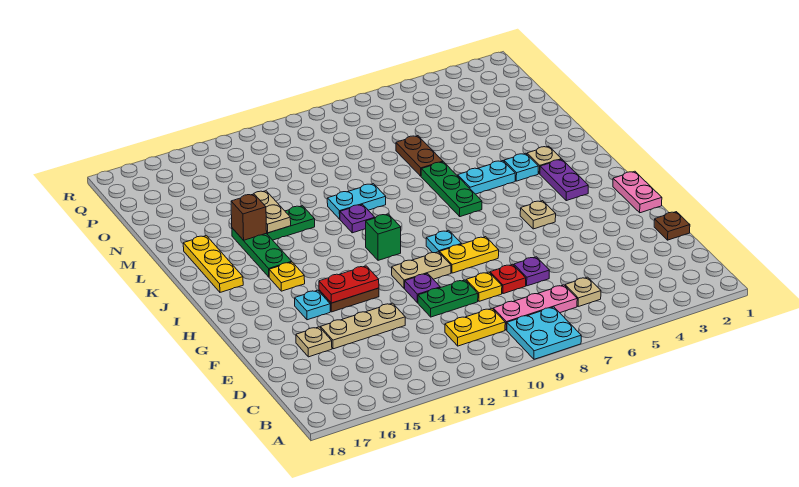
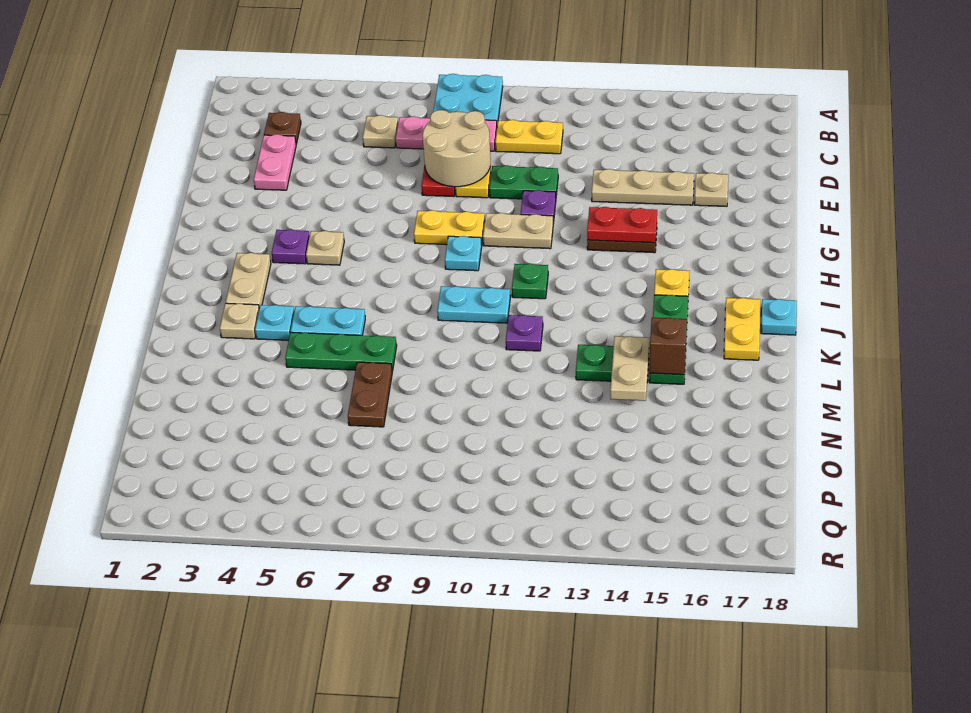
none -> tan round brick D8:E9 level 2
brown plate E1 level 1 -> brown plate C3 level 1
purple plate E7 level 1 -> purple plate H4 level 1
pink plate G1:H1 level 1 -> pink plate D3:E3 level 1
cyan plate G15 level 1 -> cyan plate J18 level 1
purple plate I3:J3 level 1 -> tan plate I3:J3 level 1
green brick I11 level 1 -> green plate I11 level 1
green plate J7:L7 level 1 -> green plate L5:L7 level 1
yellow plate J17:L17 level 1 -> yellow plate J17:K17 level 1
cyan plate L10:L11 level 1 -> cyan plate J9:J10 level 1

